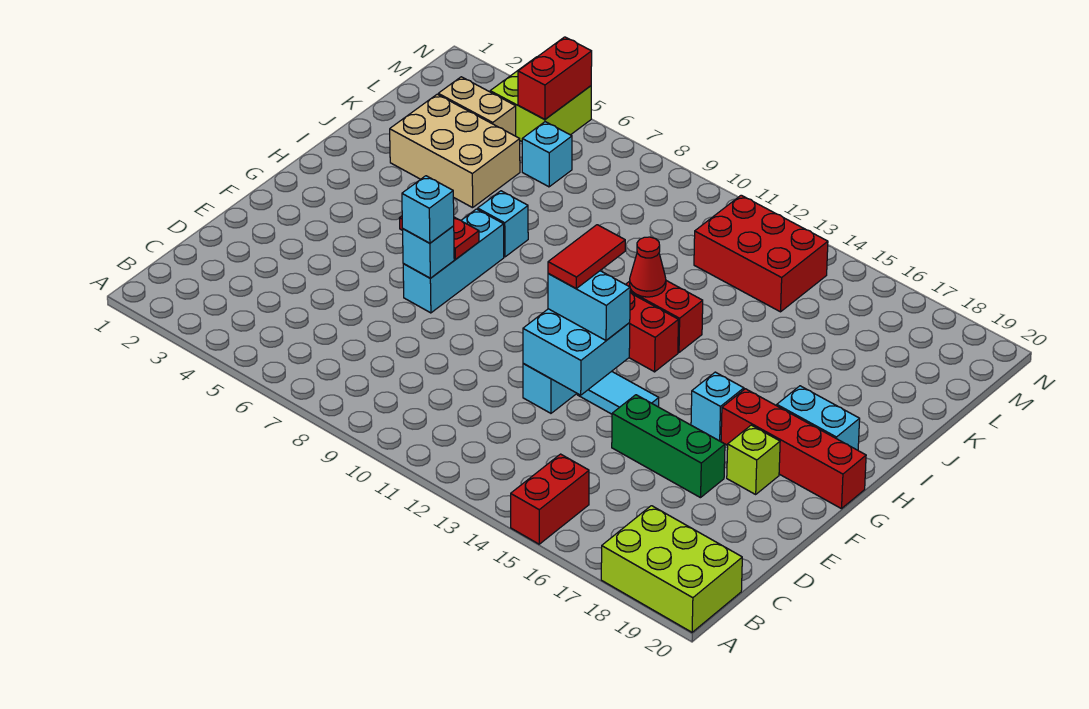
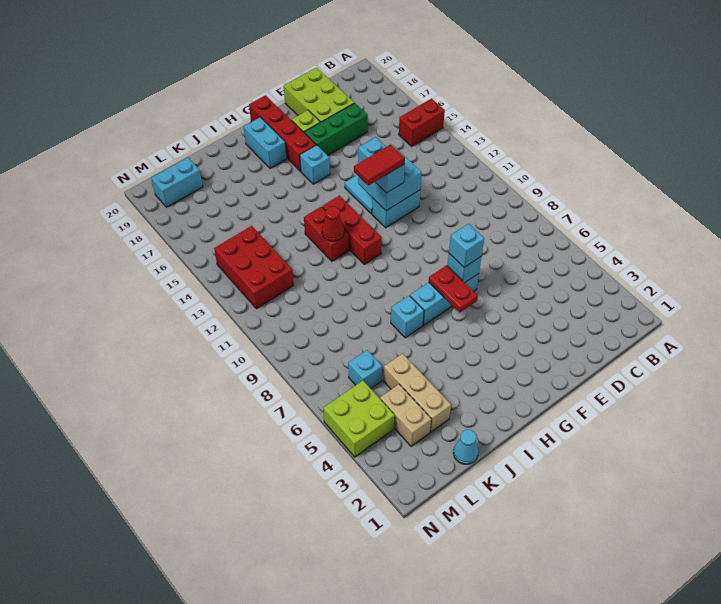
lime brick A18:B20 level 1 -> lime brick D18:E20 level 1
green brick E15:E17 level 1 -> green brick D17:F17 level 1
tan brick J3:K5 level 1 -> tan brick K3:K5 level 1
none -> cyan cone K1 level 1
none -> cyan brick L19:M19 level 1
red brick M5:N5 level 2 -> none

